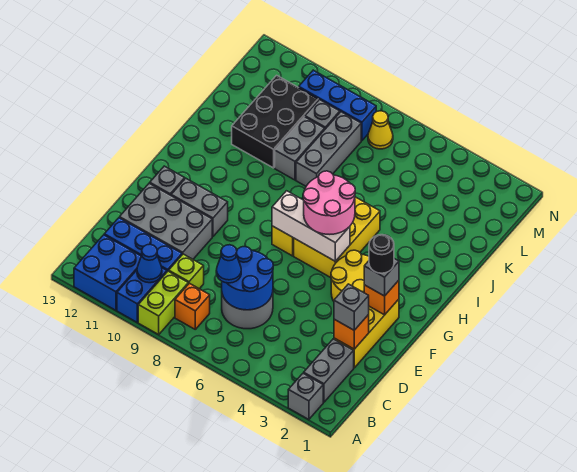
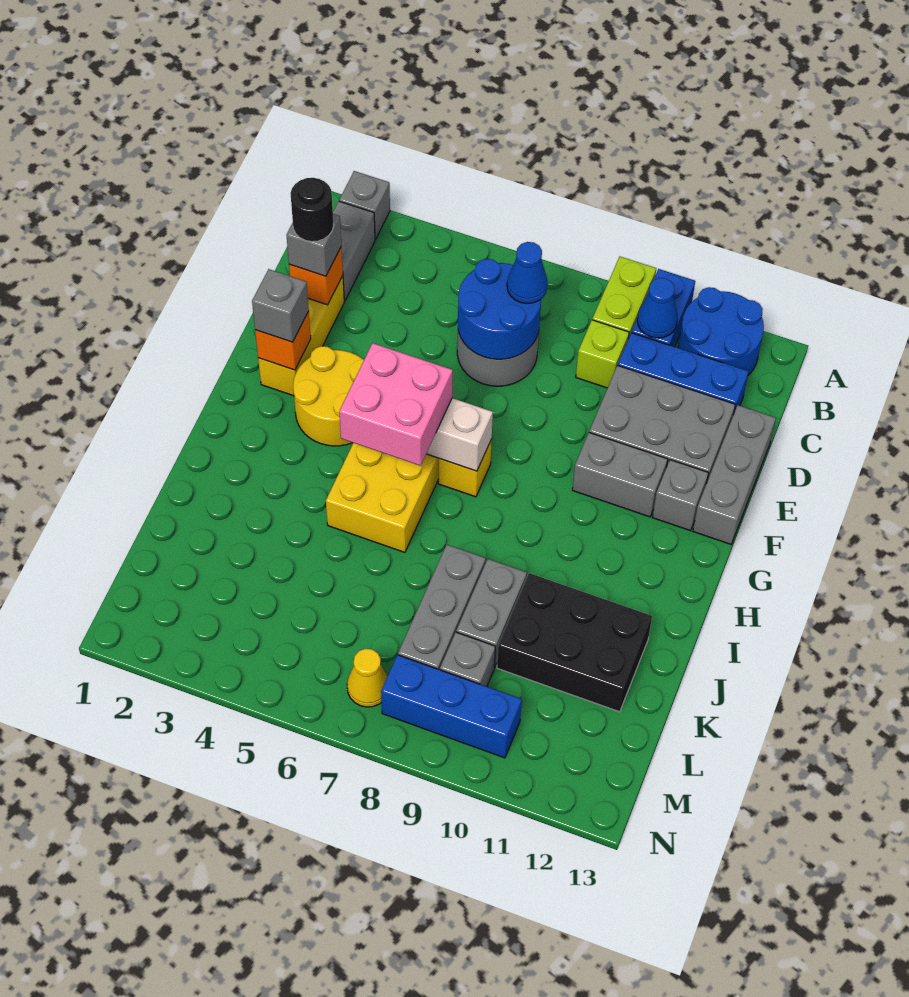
blue brick A11:B12 level 1 -> blue round brick A11:B12 level 1
orange brick B8 level 1 -> none
none -> grey brick D13:F13 level 1
black round brick F2 level 4 -> black round brick D2 level 4
pink round brick G5:H6 level 3 -> pink brick G5:H6 level 3
black brick J10:L11 level 1 -> black brick J10:K12 level 1

